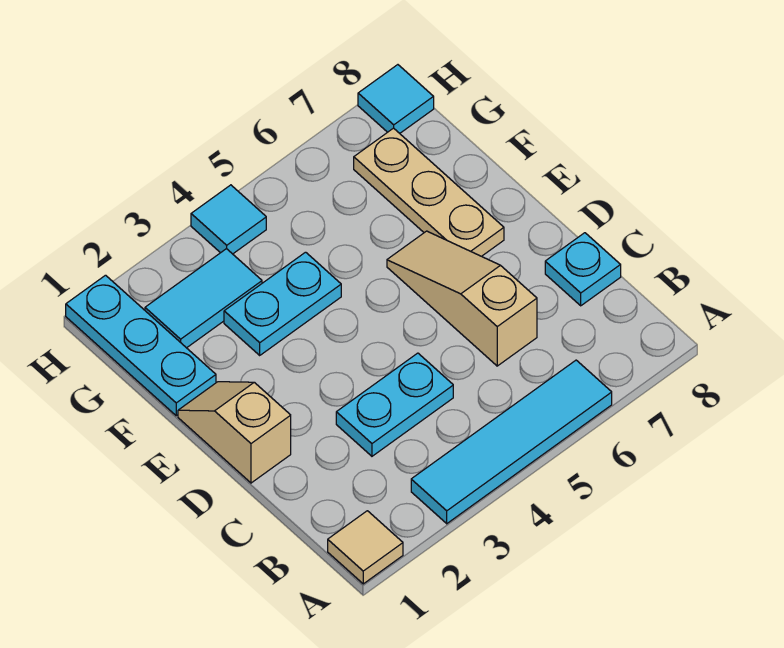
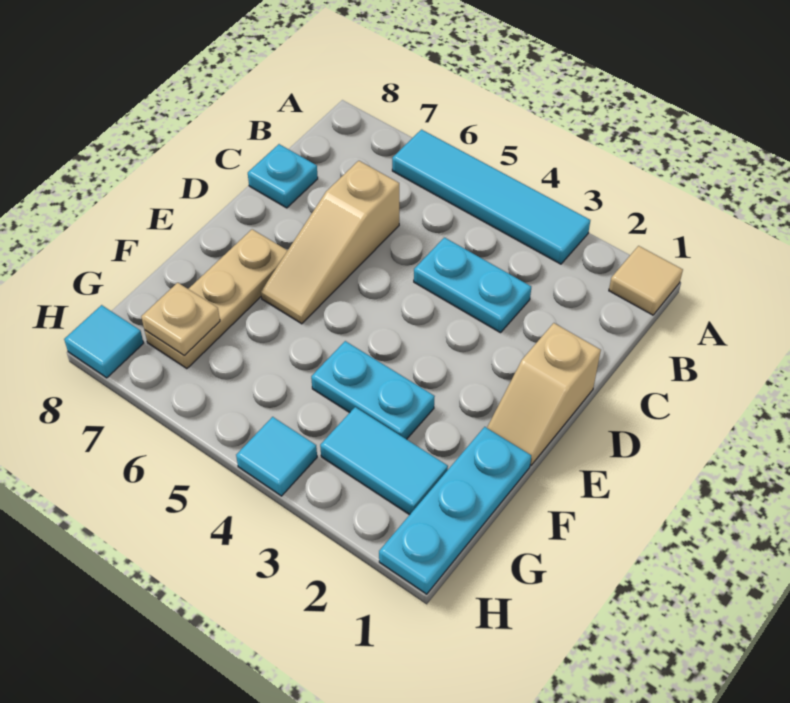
none -> tan plate G7 level 2

